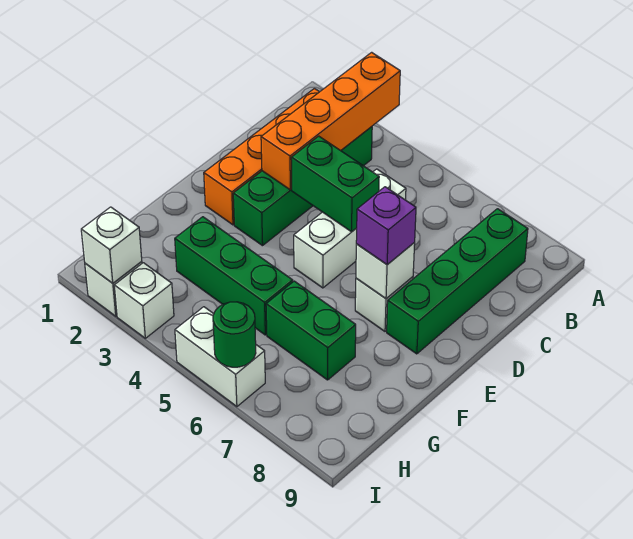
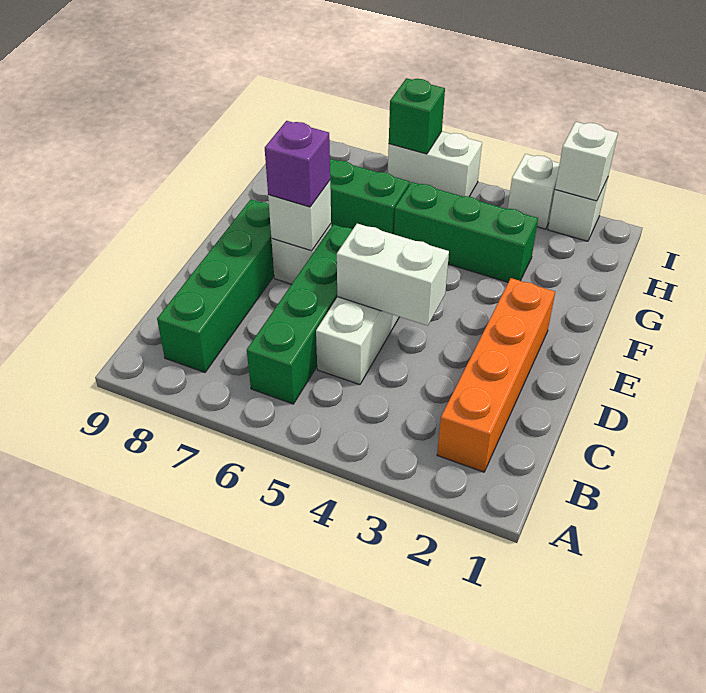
orange brick A3:D3 level 2 -> none
green brick B3:E3 level 1 -> green brick B6:E6 level 1
green brick D4:D5 level 2 -> white brick D4:D5 level 2
green round brick I6 level 2 -> green brick I6 level 2

